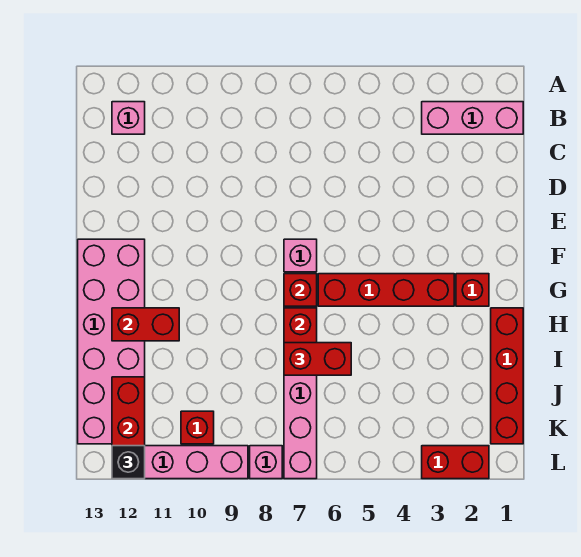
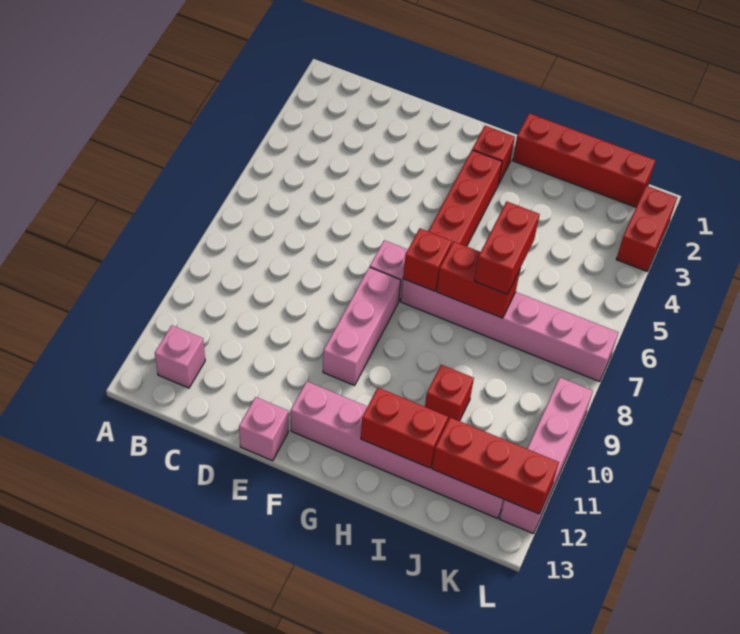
pink brick B1:B3 level 1 -> pink brick F8:F10 level 1
pink brick F12:K13 level 1 -> pink brick F12:K12 level 1
red brick H11:H12 level 2 -> red brick H12:I12 level 2
red brick K10 level 1 -> red brick I10 level 1
pink brick L8 level 1 -> pink brick E13 level 1
black brick L12 level 3 -> none

